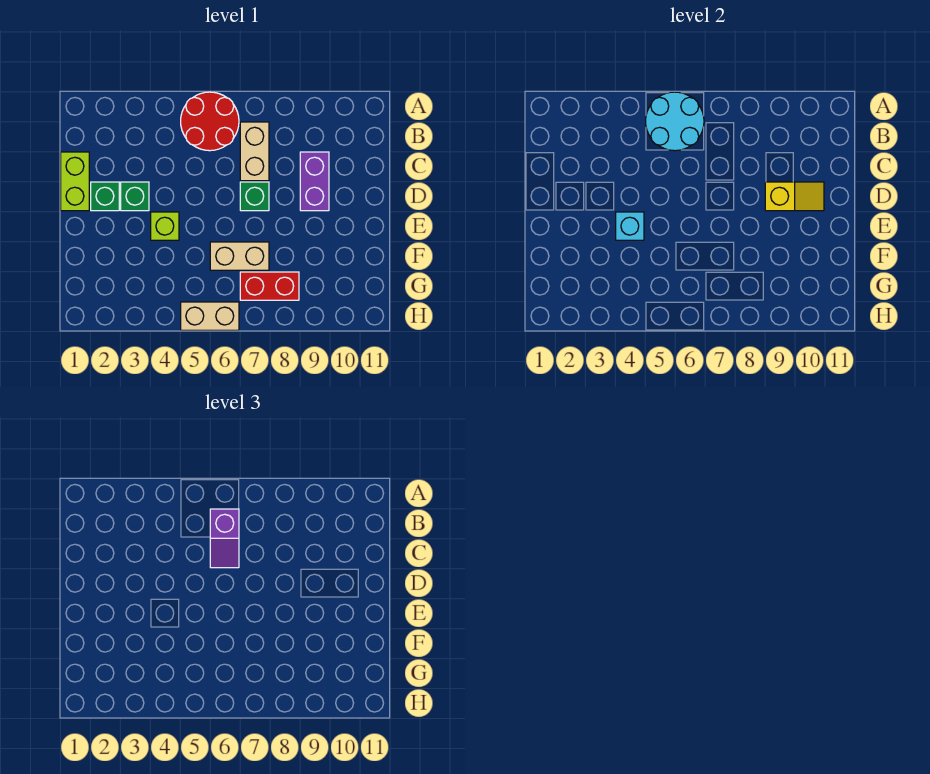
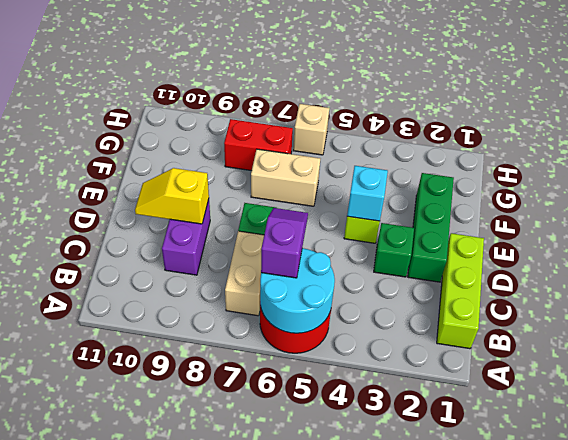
lime brick C1:D1 level 1 -> lime brick B1:D1 level 1
green brick D2 level 1 -> green brick D2:F2 level 1
tan brick H5:H6 level 1 -> tan brick H6 level 1

